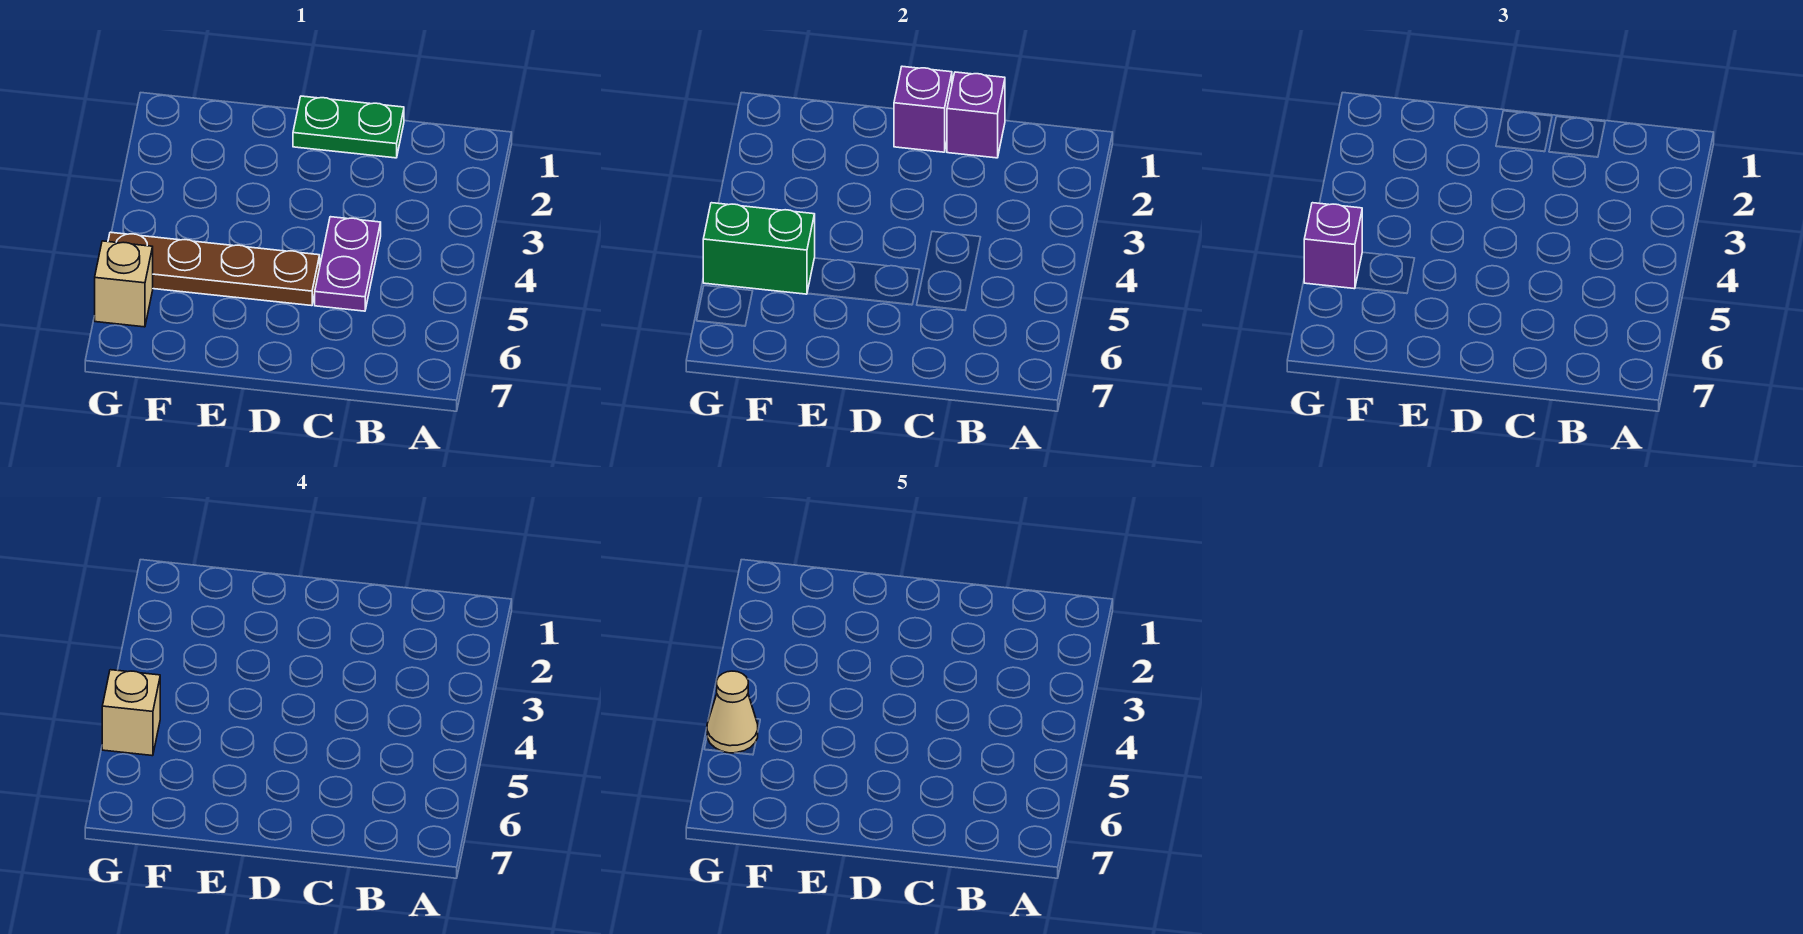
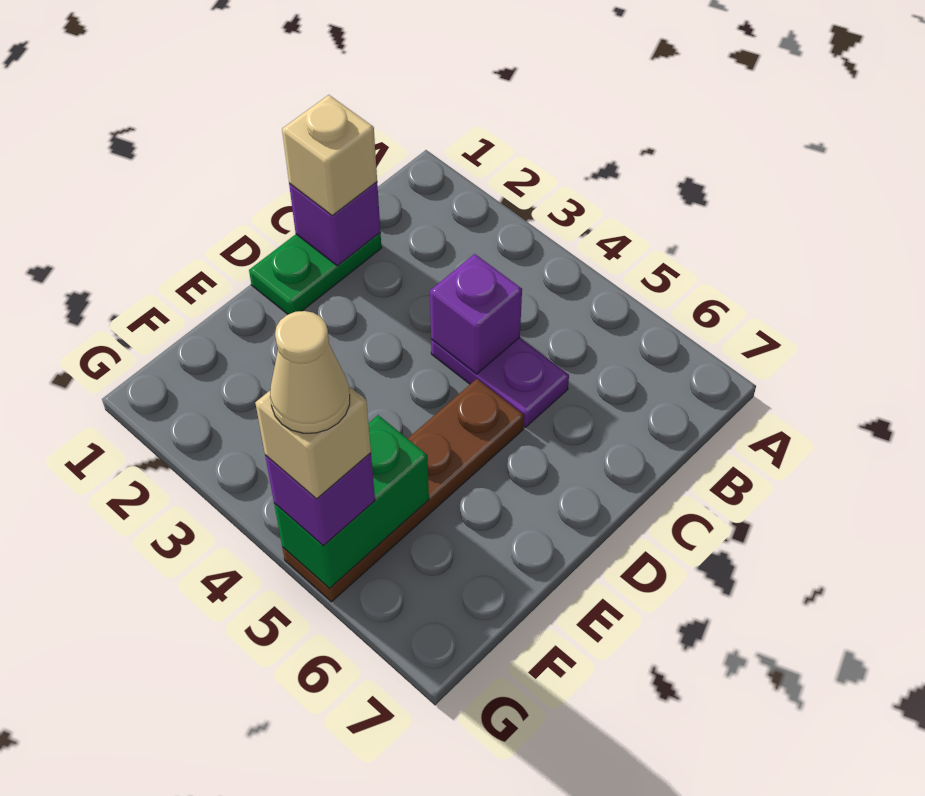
purple brick D1 level 2 -> purple brick C4 level 2
tan brick G6 level 1 -> tan brick C1 level 3

